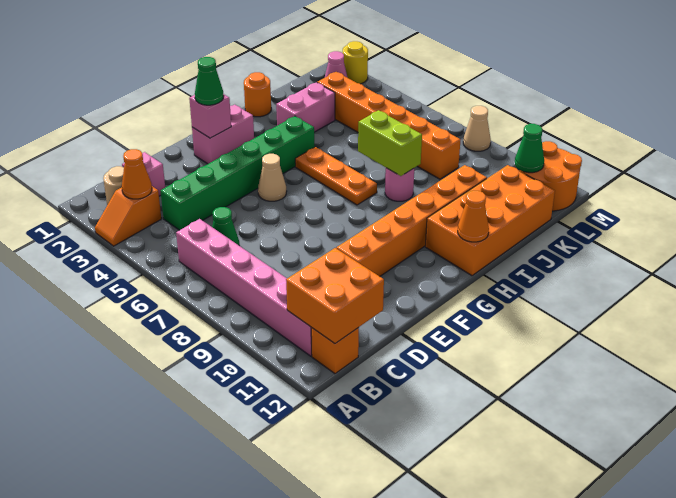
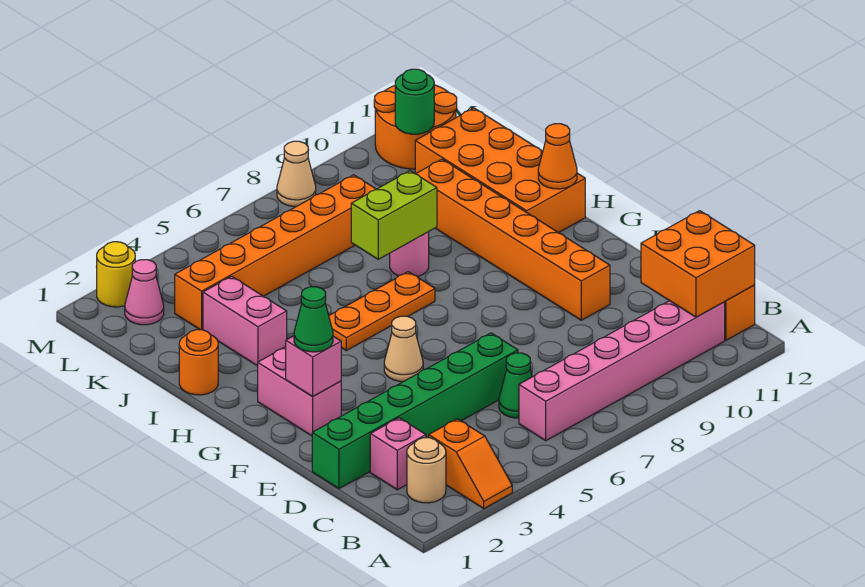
orange cone B3 level 2 -> none
green brick C4:H4 level 1 -> green brick D1:D6 level 1
green cone L11 level 2 -> green round brick L11 level 2

